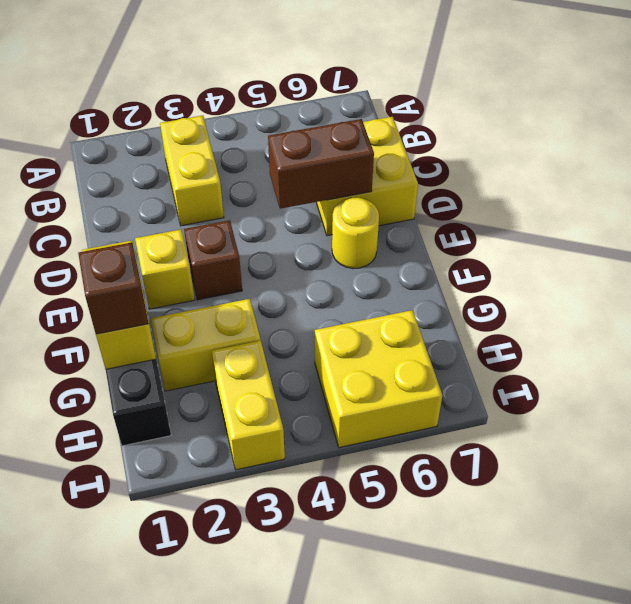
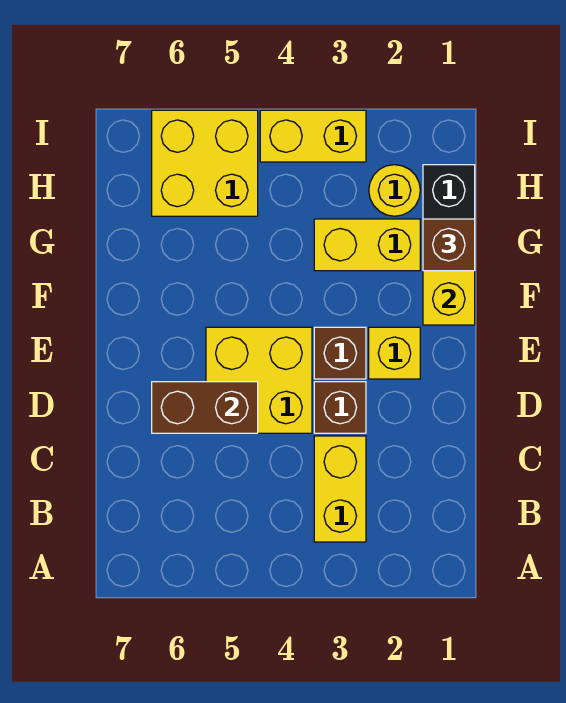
yellow brick C6:D7 level 1 -> yellow brick D4:E5 level 1
none -> brown brick D3 level 1
yellow round brick E6 level 1 -> yellow round brick H2 level 1
yellow brick H3:I3 level 1 -> yellow brick I3:I4 level 1

